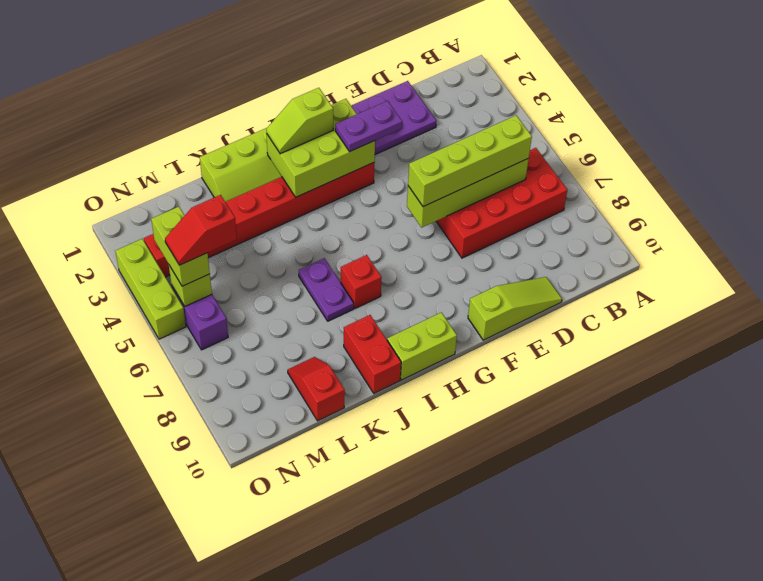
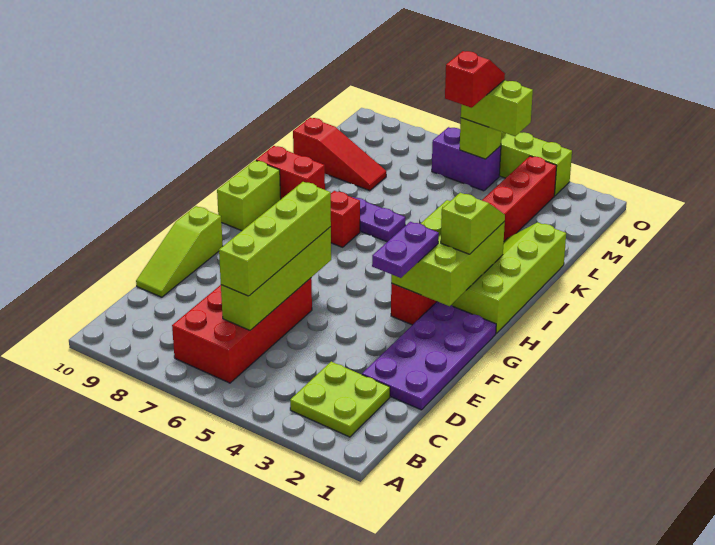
none -> lime plate B2:C3 level 1
red slope L9:L10 level 1 top 10 -> red slope L8:L10 level 1 top 10

